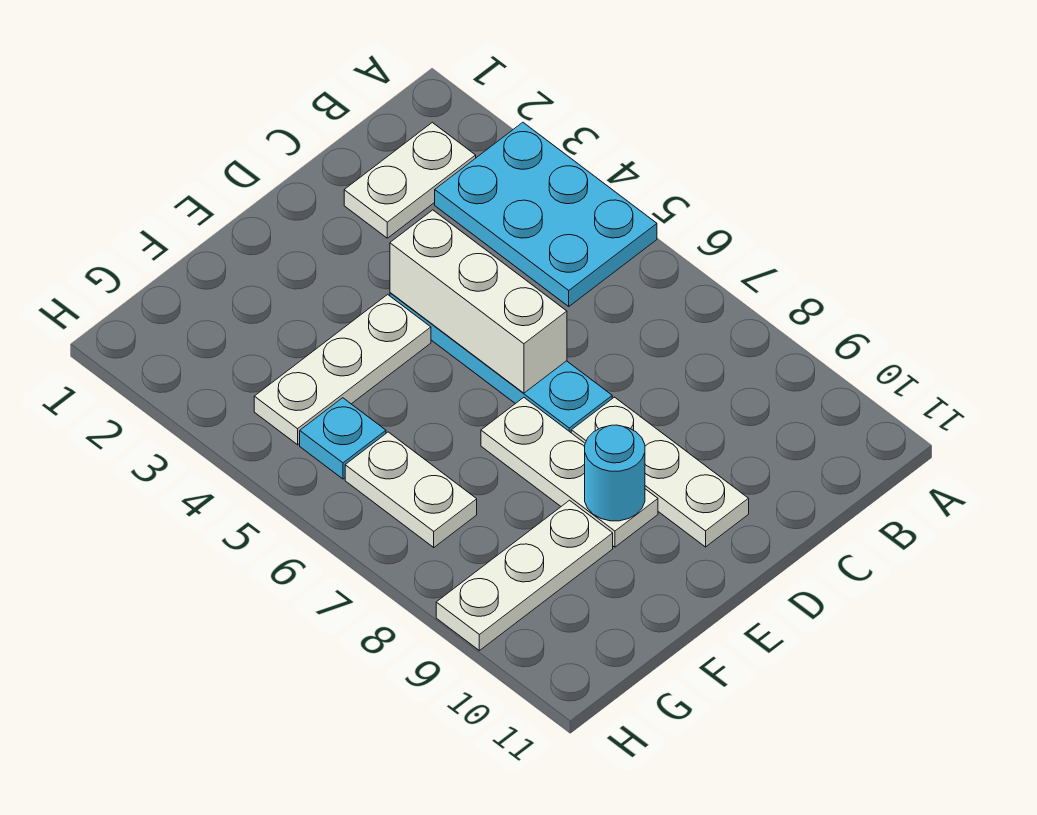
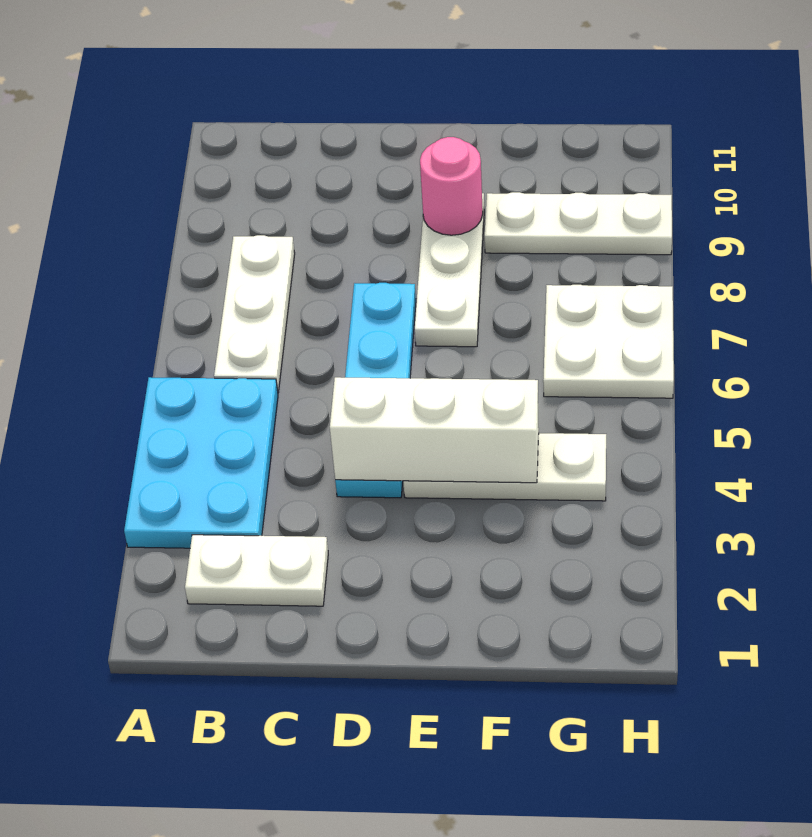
white brick D4:D6 level 2 -> white brick D4:F4 level 2
white plate D8:D10 level 1 -> white plate B6:B8 level 1
cyan round brick E9 level 2 -> pink round brick E9 level 2
cyan plate G5 level 1 -> none
white plate G6:G7 level 1 -> white plate G6:H7 level 1

